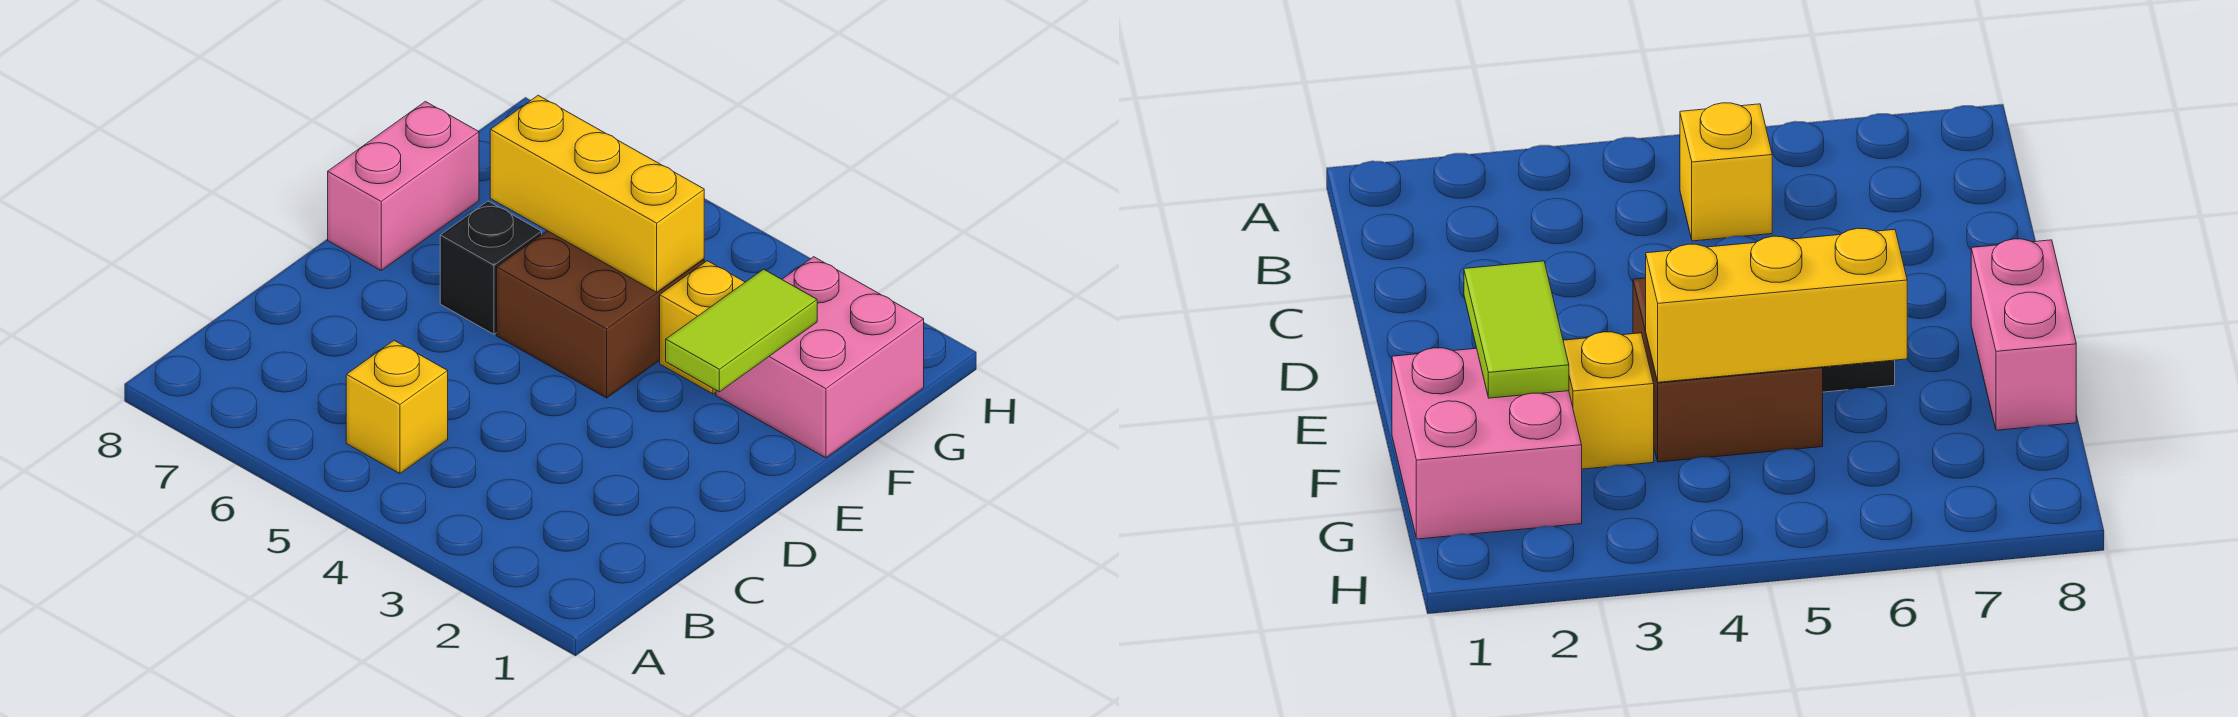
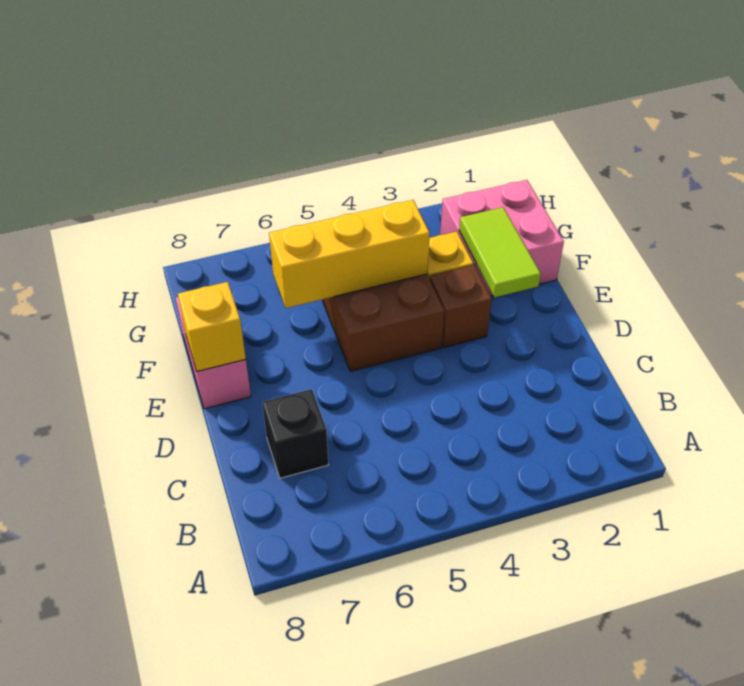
yellow brick B5 level 1 -> yellow brick E8 level 2
none -> brown brick E3 level 1
black brick E6 level 1 -> black brick C7 level 1

